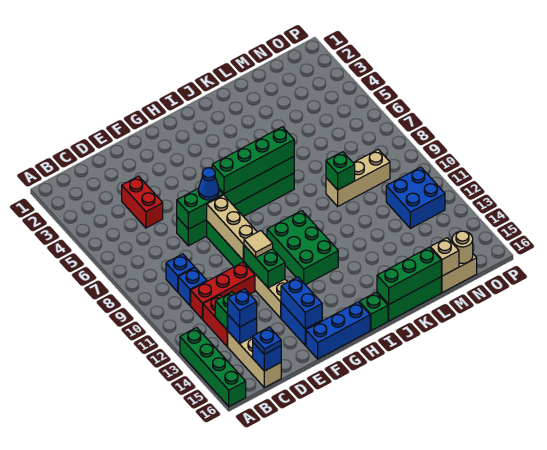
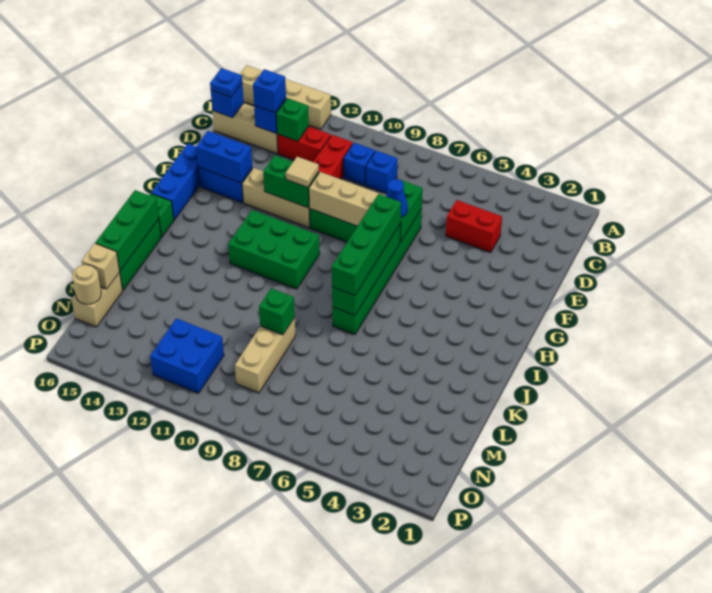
green brick A13:A16 level 1 -> tan brick A13:A16 level 1

